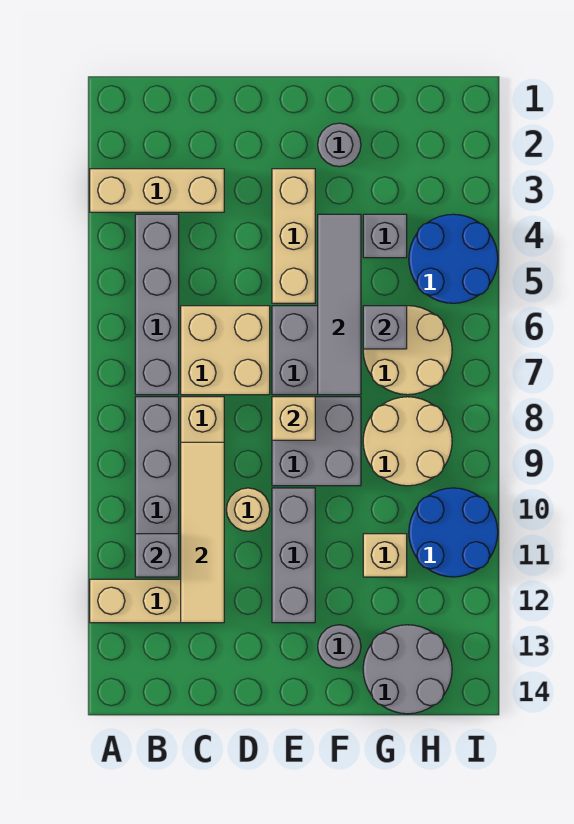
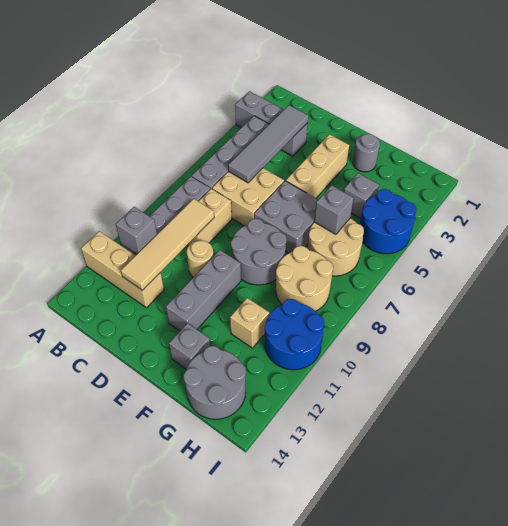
tan brick A3:C3 level 1 -> grey brick A3:C3 level 1
grey brick E8:F9 level 1 -> grey round brick E8:F9 level 1
tan brick E8 level 2 -> none
grey tile F4:F7 level 2 -> grey tile C3:C6 level 2
grey round brick F13 level 1 -> grey brick F13 level 1

